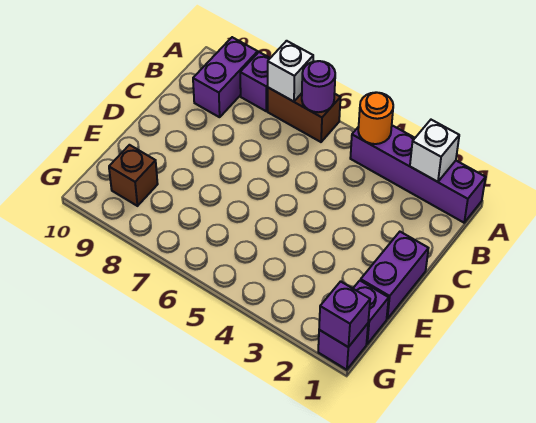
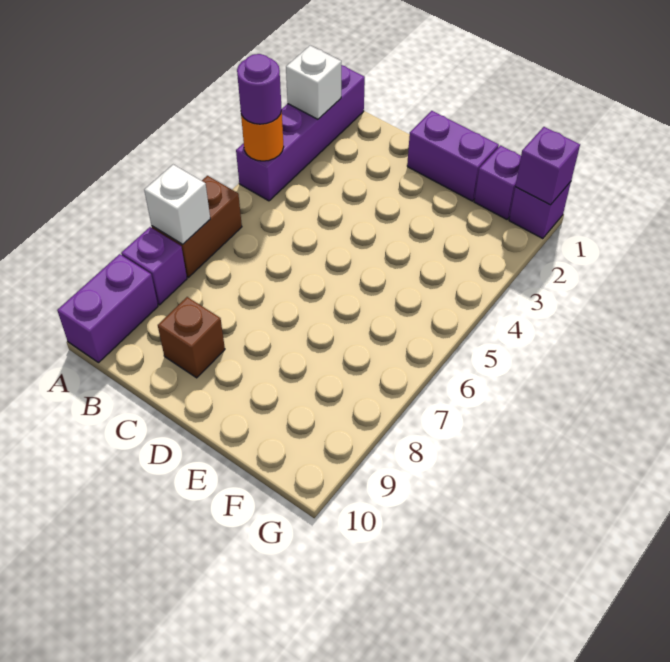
purple round brick A6 level 2 -> purple round brick A4 level 3
purple brick A9:B9 level 1 -> purple brick A9:A10 level 1
brown brick F9 level 1 -> brown brick C9 level 1

